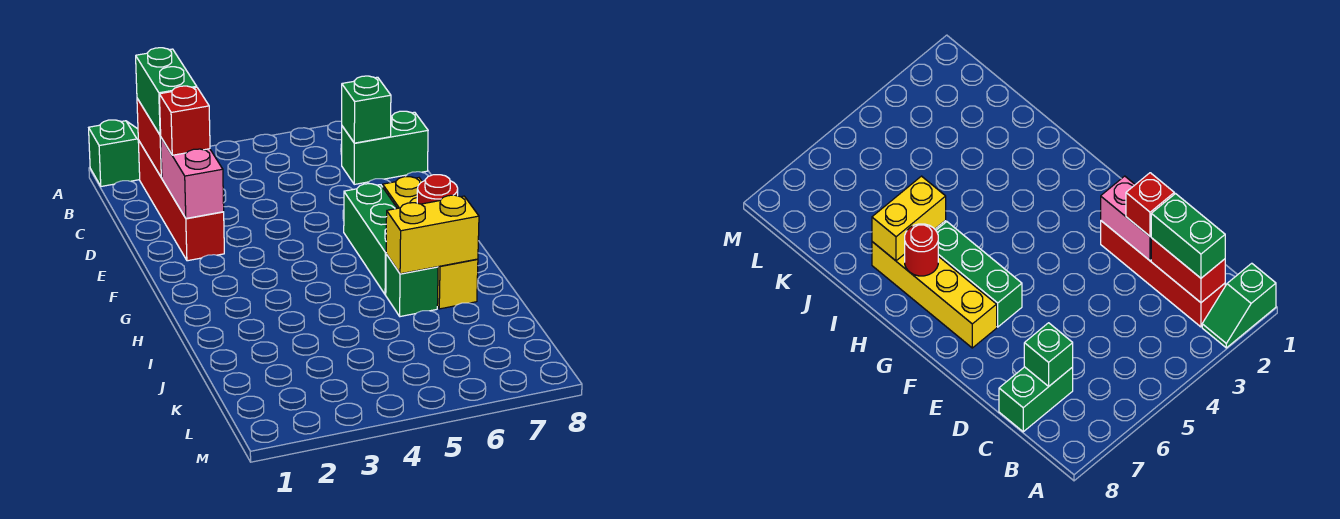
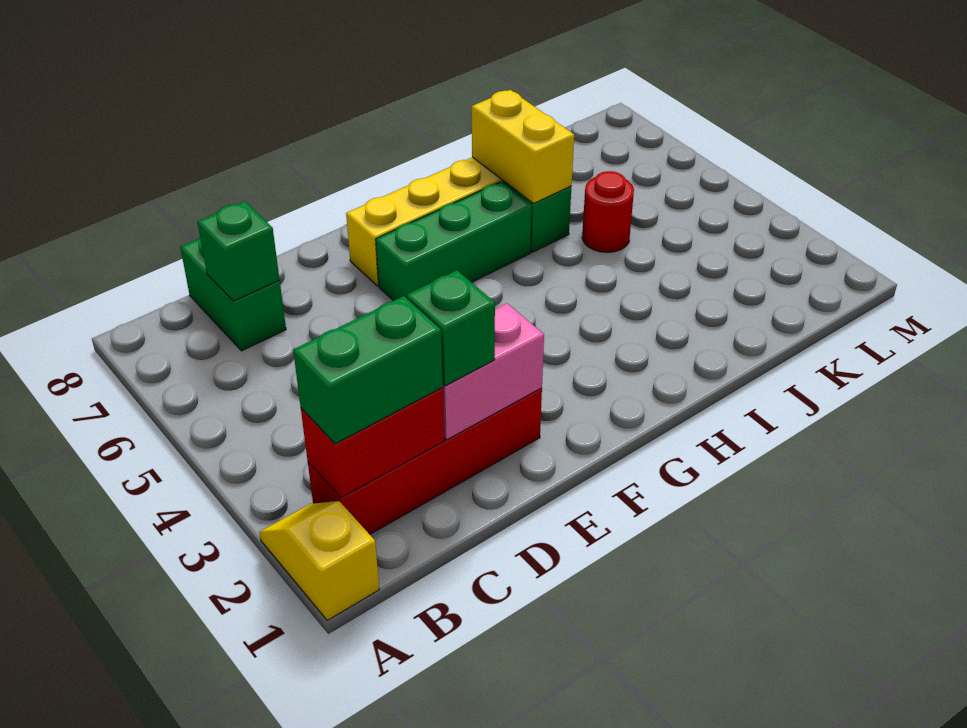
green slope A1:A2 level 1 top 1 -> yellow slope A1:A2 level 1 top 1
red brick D2 level 3 -> green brick D2 level 3
red round brick H7 level 2 -> red round brick J5 level 1

